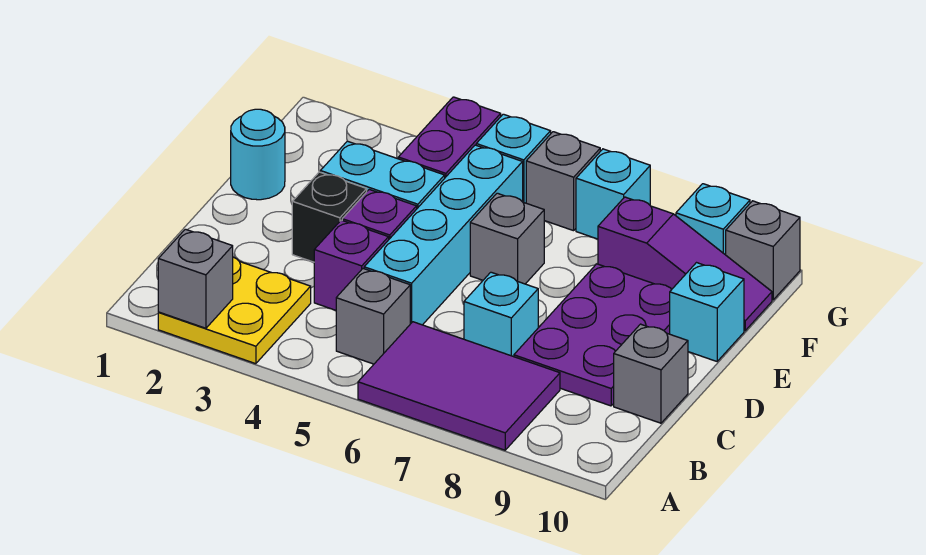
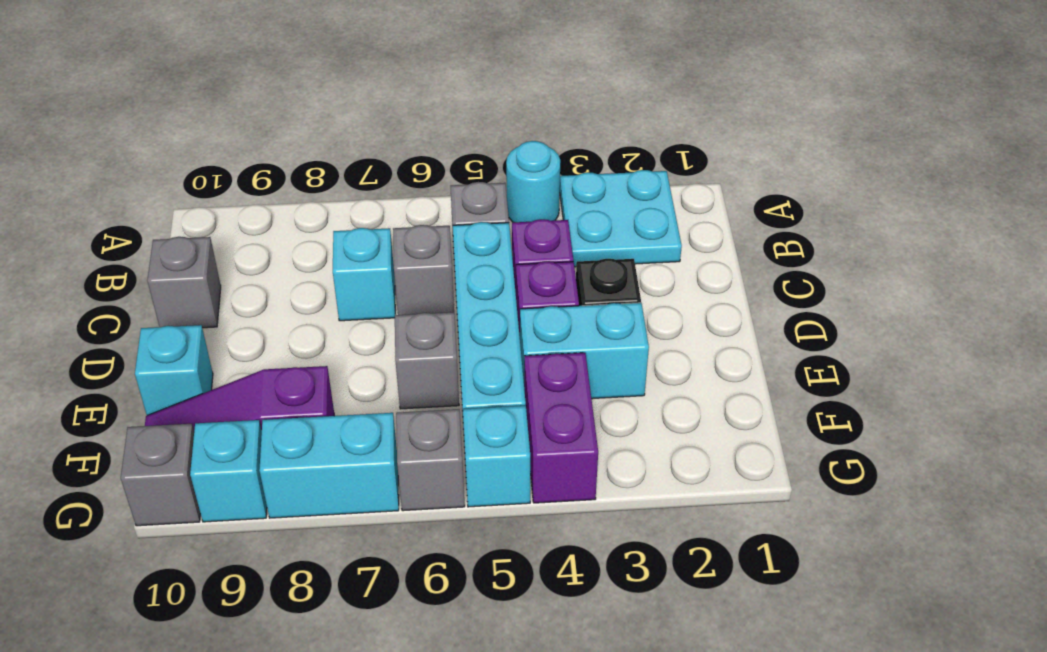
yellow plate A2:B3 level 1 -> cyan plate A2:B3 level 1
grey brick A2 level 2 -> grey brick C6 level 1
purple tile A6:B8 level 1 -> none
purple plate C8:E9 level 1 -> none
cyan round brick E1 level 1 -> cyan round brick A4 level 1
cyan brick G7 level 1 -> cyan brick G7:G8 level 1

